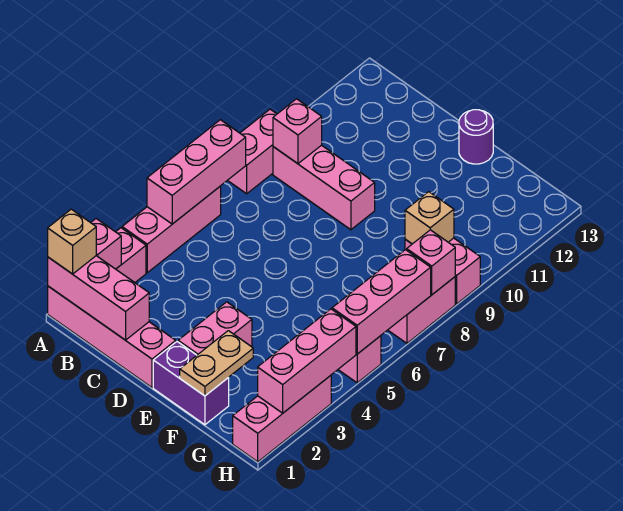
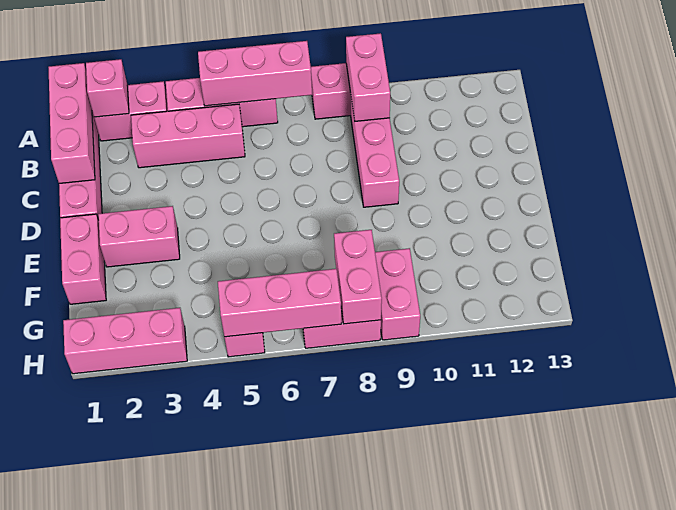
tan brick A1 level 3 -> none
pink brick B9 level 2 -> pink brick A9:B9 level 2
purple brick E1:F1 level 1 -> pink brick E1:F1 level 1
purple round brick E13 level 1 -> none
tan plate F1:F2 level 2 -> none
tan brick G9 level 2 -> none
pink brick H2:H4 level 2 -> pink brick B3:B5 level 1
pink brick H8 level 2 -> pink brick G8:H8 level 2

